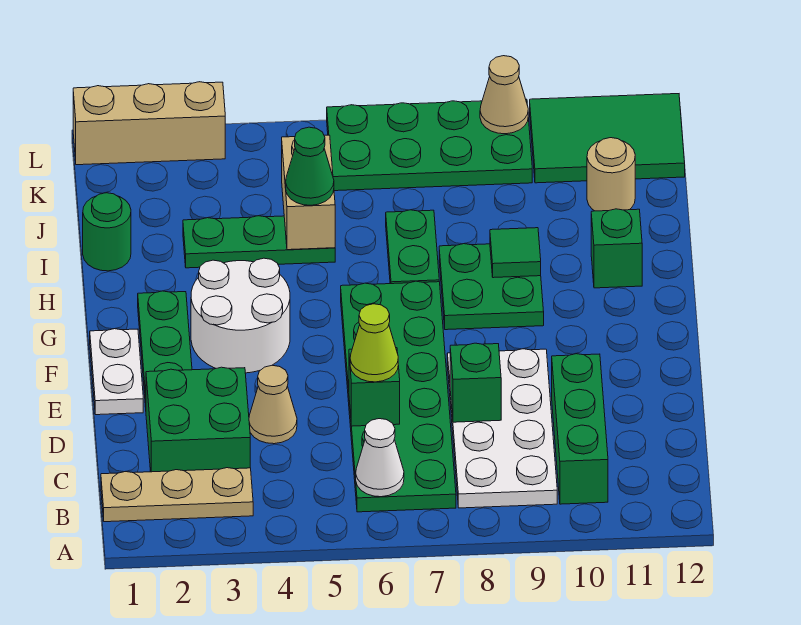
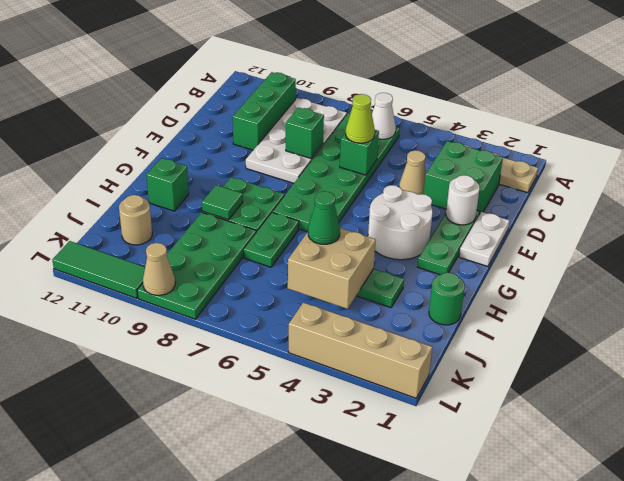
none -> white round brick E2 level 2
tan brick I5:J5 level 2 -> tan brick I4:J5 level 2
green plate K6:L9 level 1 -> green plate I8:L9 level 1
green tile K10:L12 level 1 -> green tile L10:L12 level 1
tan brick L1:L3 level 1 -> tan brick L1:L4 level 1

